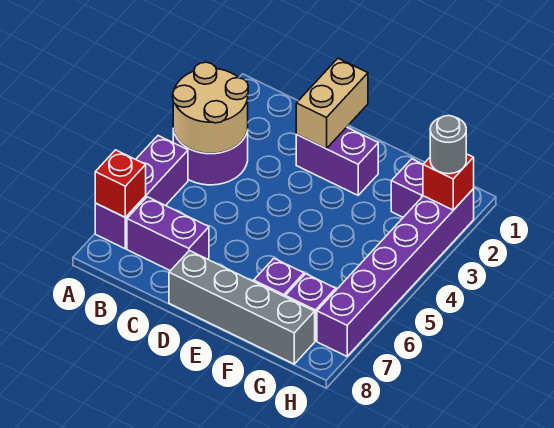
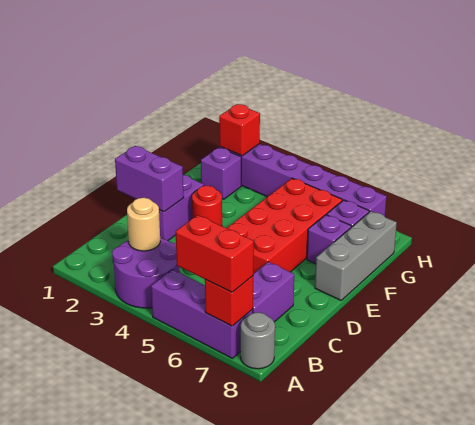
tan round brick A3:B4 level 2 -> tan round brick B3 level 2
none -> red brick A6:A7 level 3
tan brick D1:D2 level 2 -> purple brick D1:D2 level 2
none -> red brick D5:G6 level 1
grey brick D8:G8 level 1 -> grey brick E8:G8 level 1
none -> red round brick E3 level 1
grey round brick H2 level 3 -> grey round brick A8 level 1

